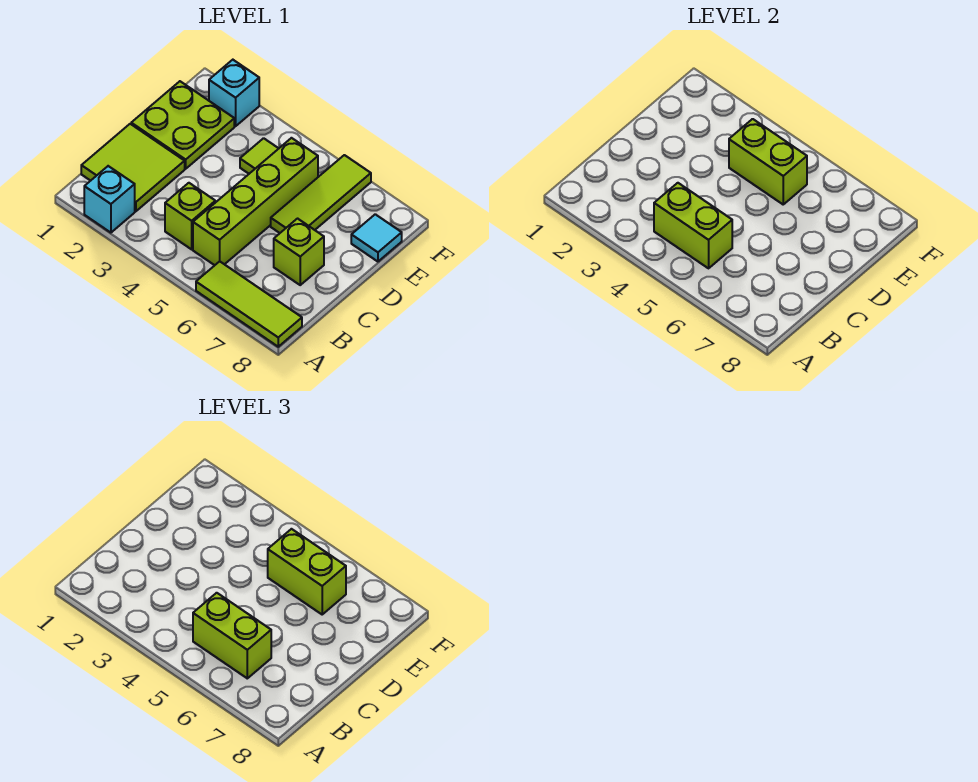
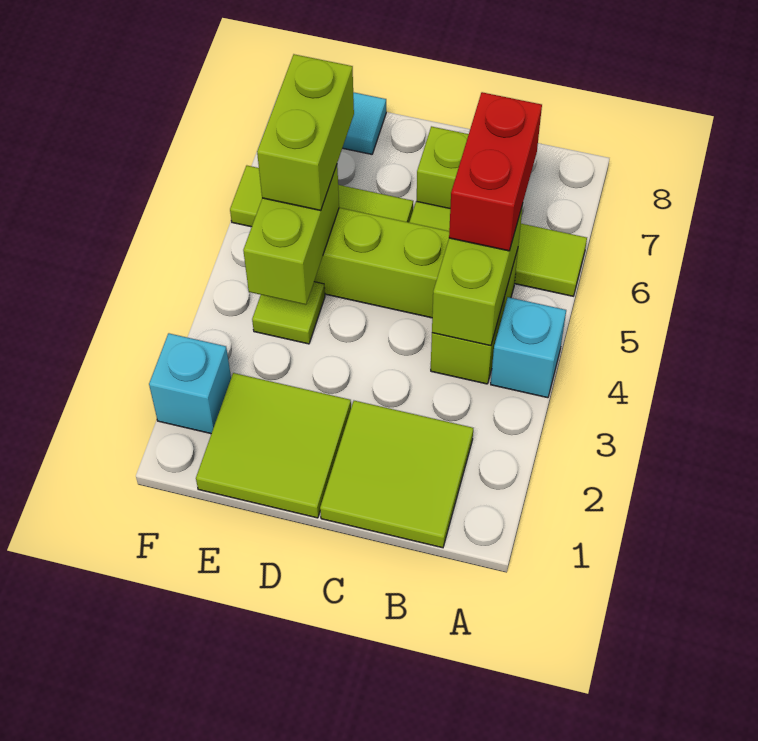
cyan brick A2 level 1 -> cyan brick A4 level 1
lime tile A6:A8 level 1 -> lime tile A6:C6 level 1
lime brick B5:B6 level 3 -> red brick B5:B6 level 3
lime plate D1:E2 level 1 -> lime tile D1:E2 level 1

